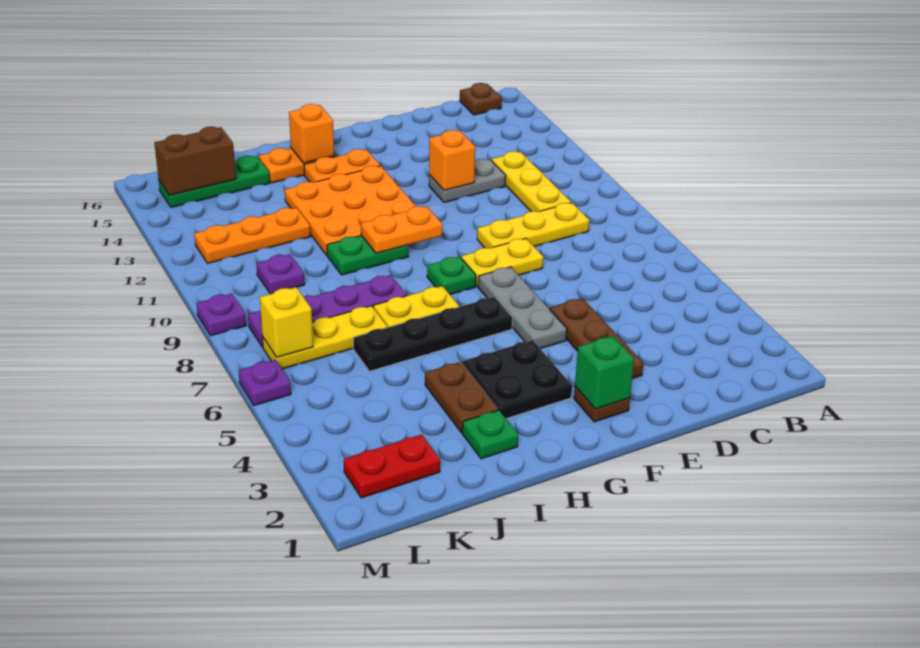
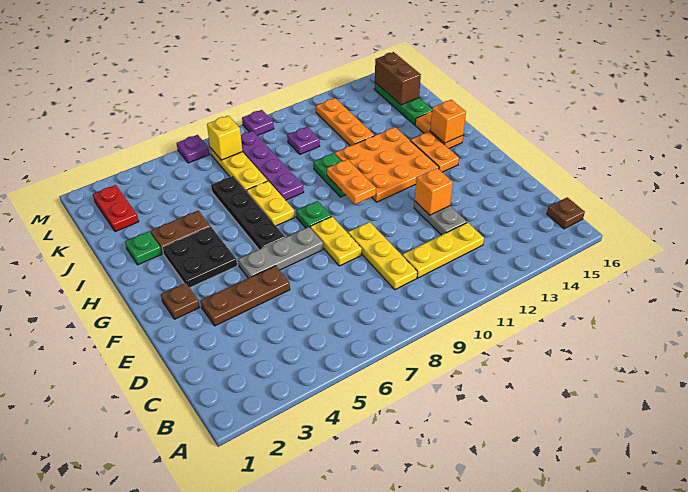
green brick F2 level 2 -> none

